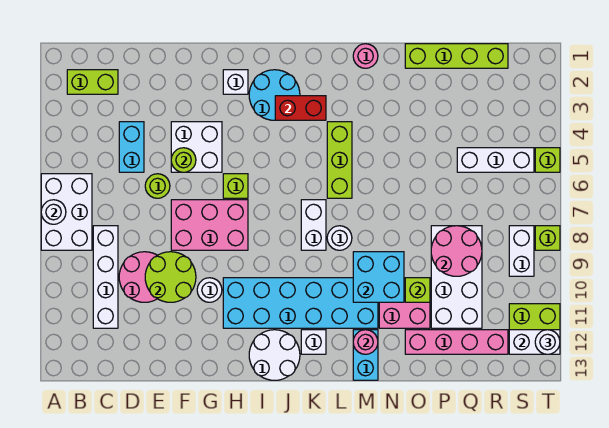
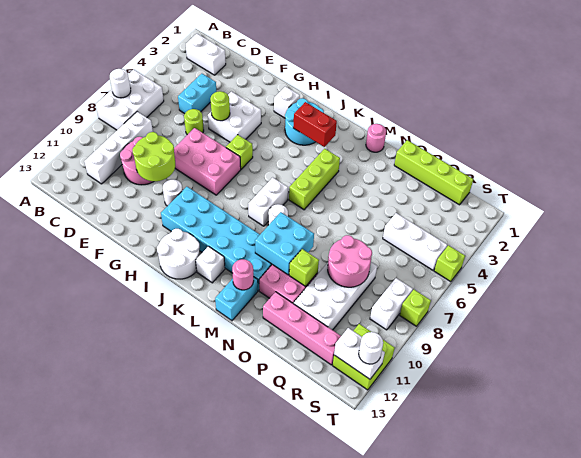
lime brick B2:C2 level 1 -> white brick B2:C2 level 1

